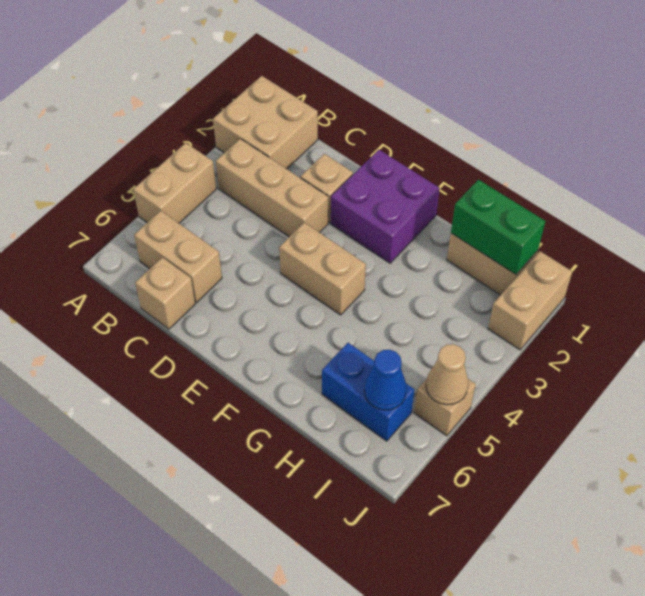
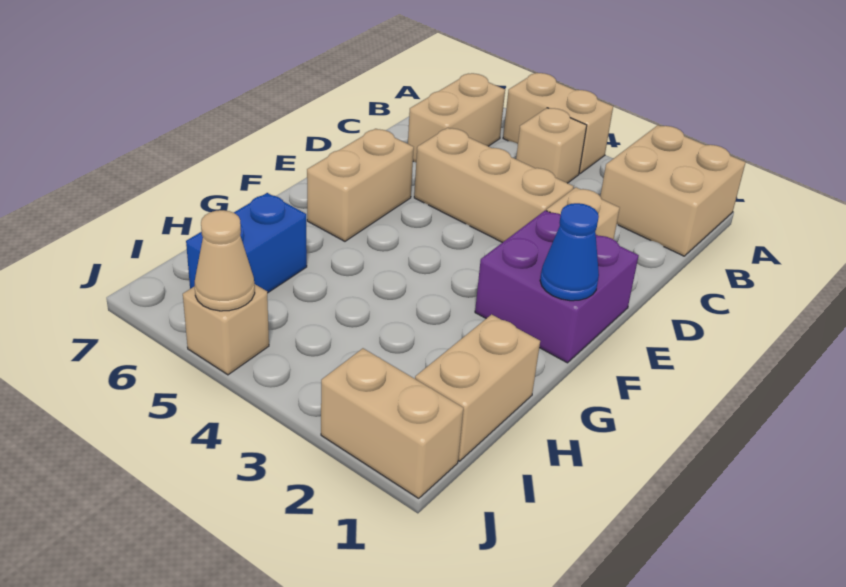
tan brick B3:D3 level 1 -> tan brick D3:D5 level 1
tan brick C7 level 1 -> tan brick B4 level 1
tan brick E4:F4 level 1 -> tan brick E6:F6 level 1
green brick H1:I1 level 2 -> none
blue cone I6 level 2 -> blue cone F1 level 2

